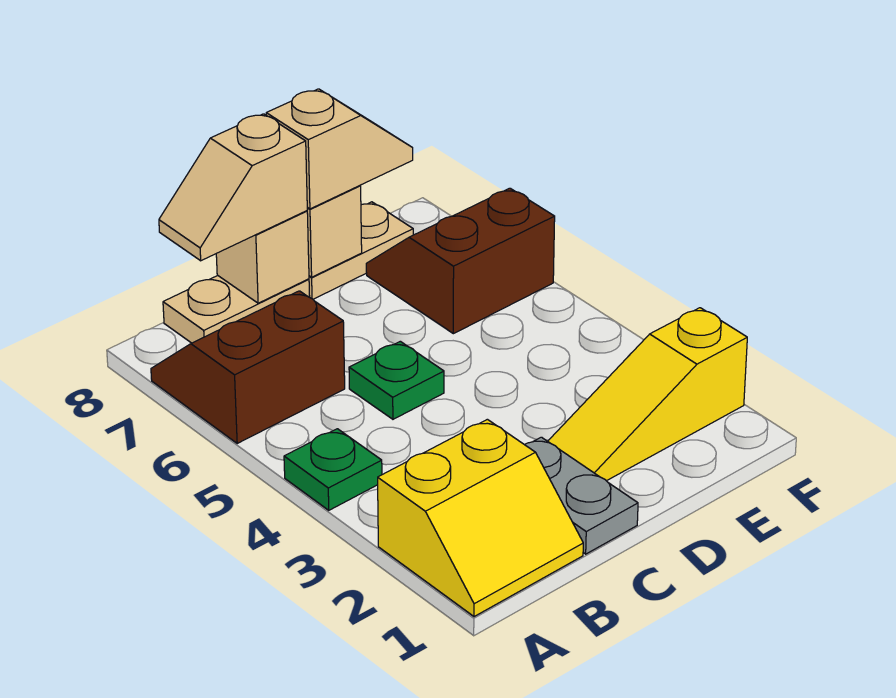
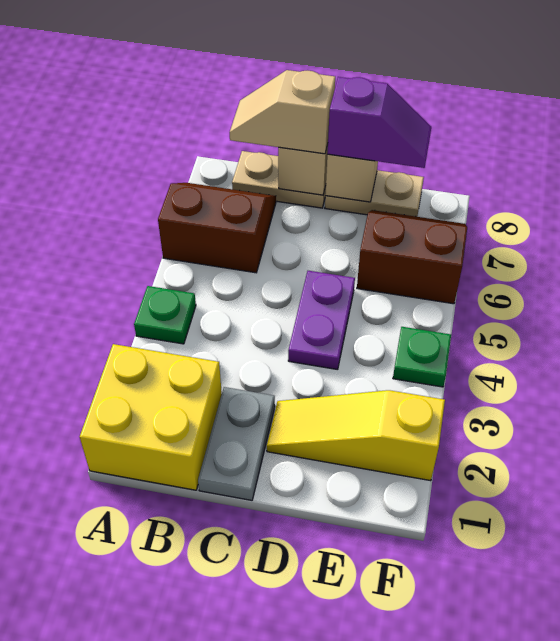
yellow slope A1:B2 level 1 top 2 -> yellow brick A1:B2 level 1
green plate C5 level 1 -> green plate F4 level 1
none -> purple plate D4:D5 level 1
tan slope D8:E8 level 3 top D -> purple slope D8:E8 level 3 top D

